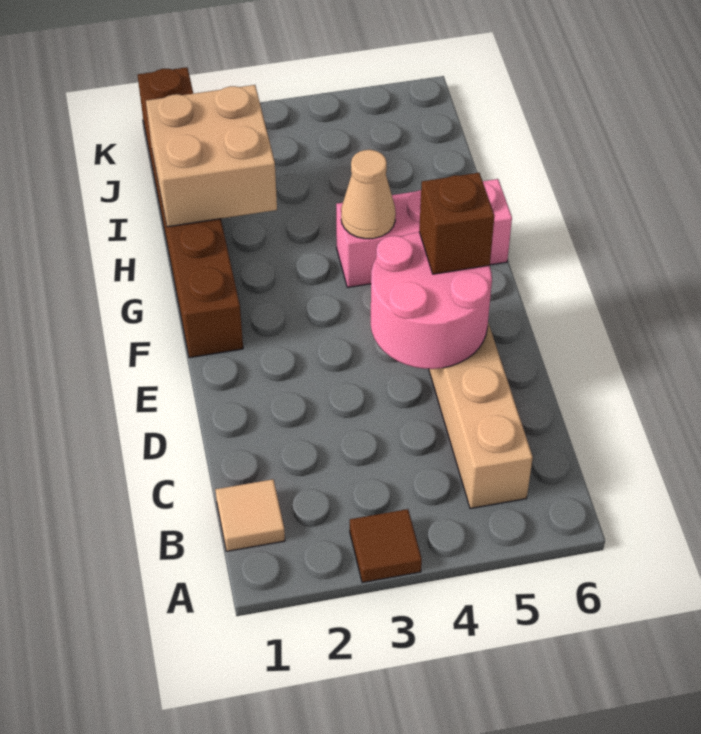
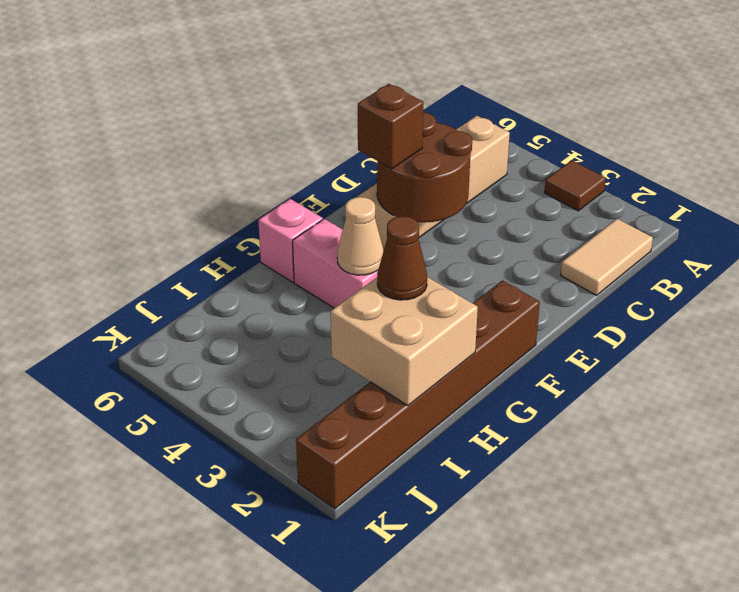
tan tile B1 level 1 -> tan tile B1:C1 level 1
pink round brick D4:E5 level 2 -> brown round brick D4:E5 level 2
none -> brown cone H2 level 3

